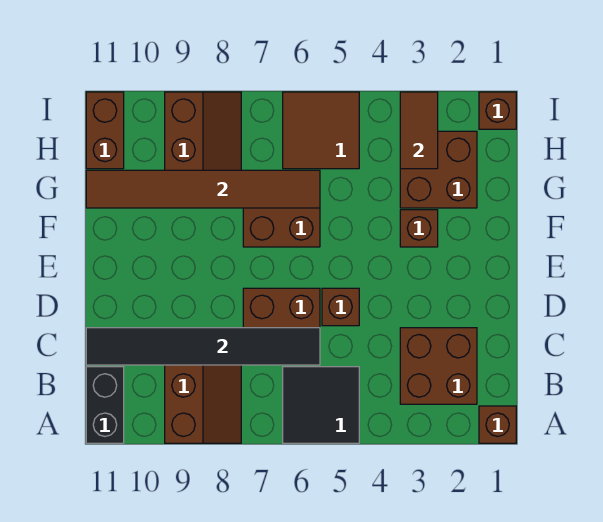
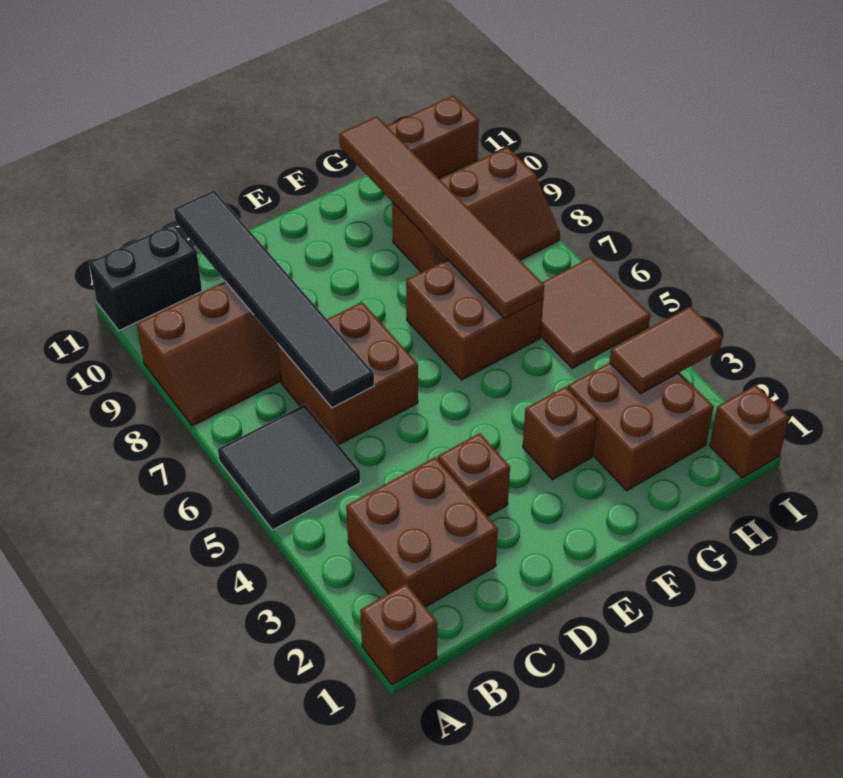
brown brick D5 level 1 -> brown brick D3 level 1

